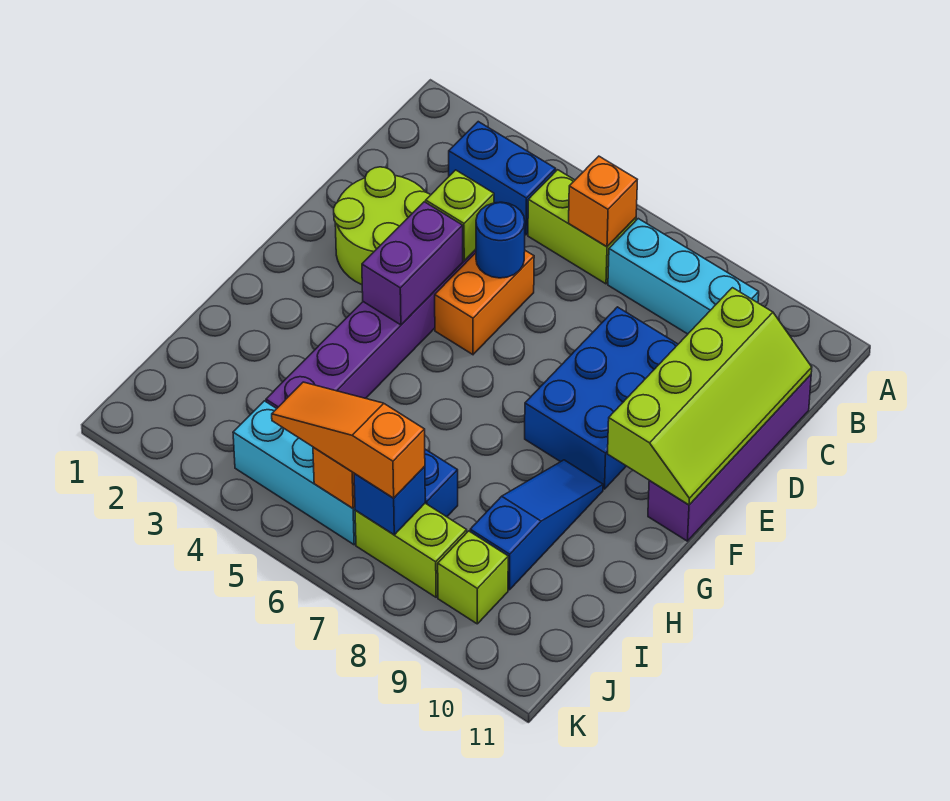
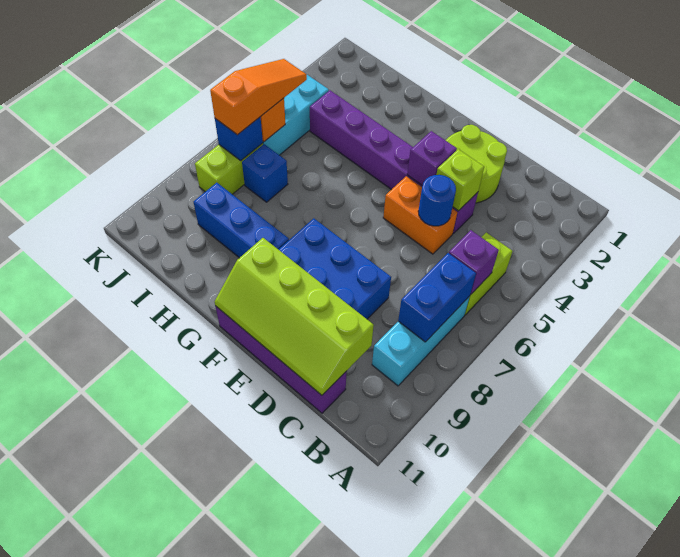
blue brick B3:B4 level 1 -> blue brick B7:B8 level 2
orange brick B6 level 2 -> purple brick B6 level 2
purple brick E4:F4 level 2 -> purple brick E4 level 2
blue slope G9:I9 level 1 top I -> blue brick G9:I9 level 1
lime brick J9 level 1 -> none

